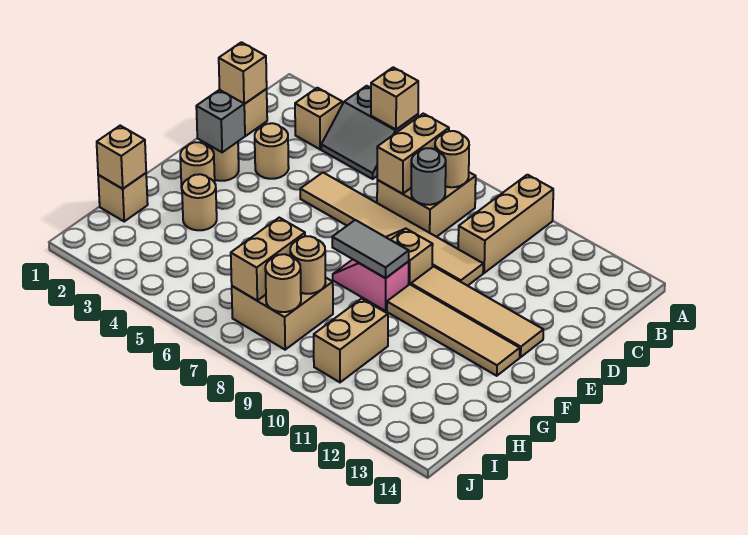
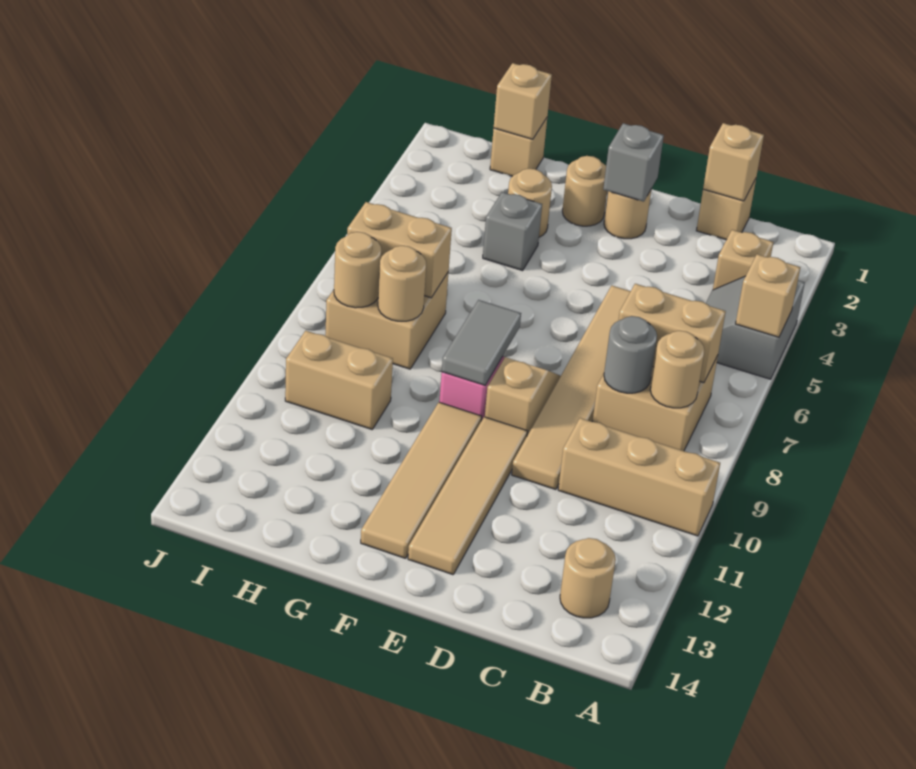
tan round brick D3 level 1 -> tan round brick B13 level 1
none -> grey brick G4 level 1

